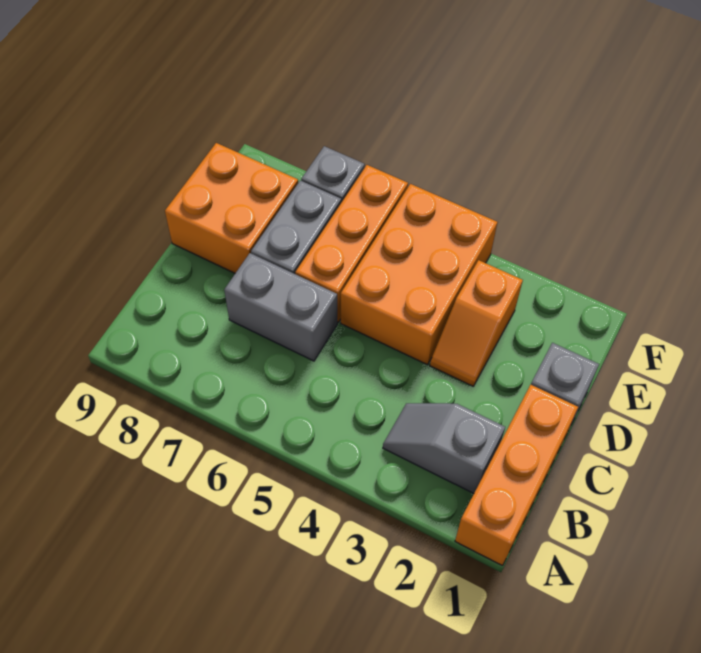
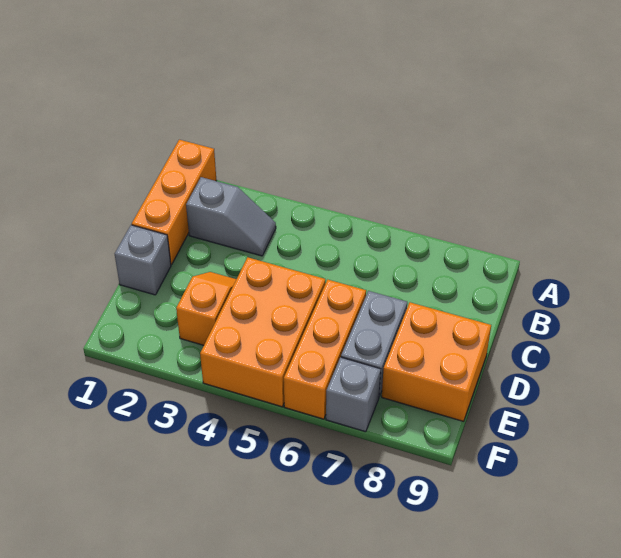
grey brick C6:C7 level 1 -> none

